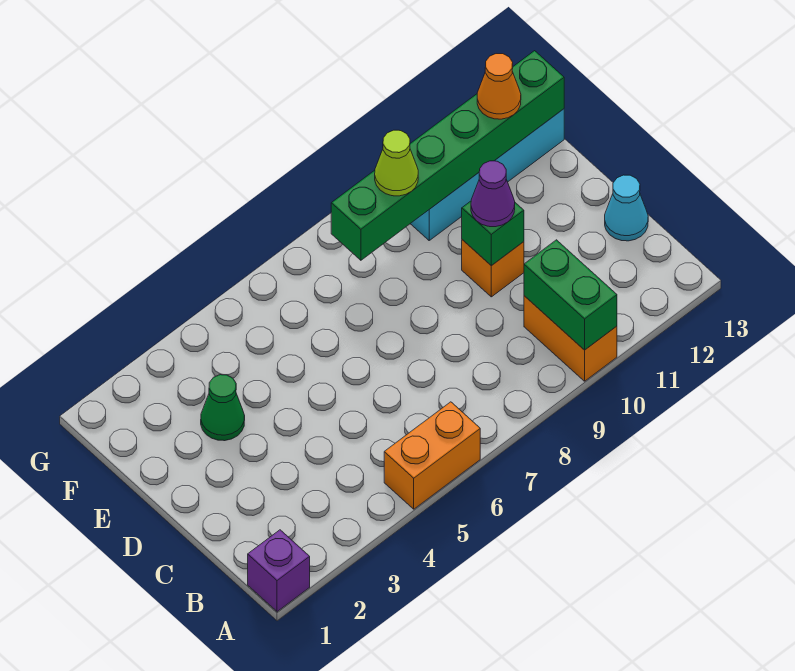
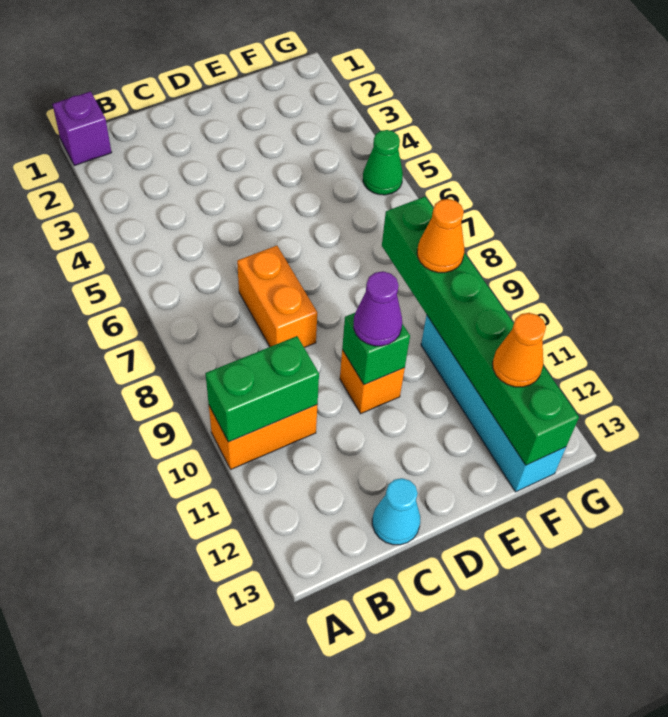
orange brick A5:A6 level 1 -> orange brick C7:C8 level 1
green cone E3 level 1 -> green cone G5 level 1
lime cone F9 level 3 -> orange cone F9 level 3

